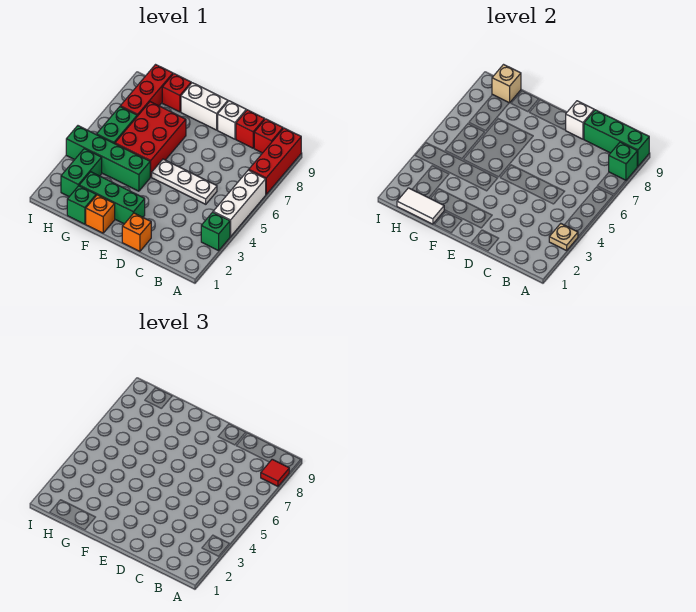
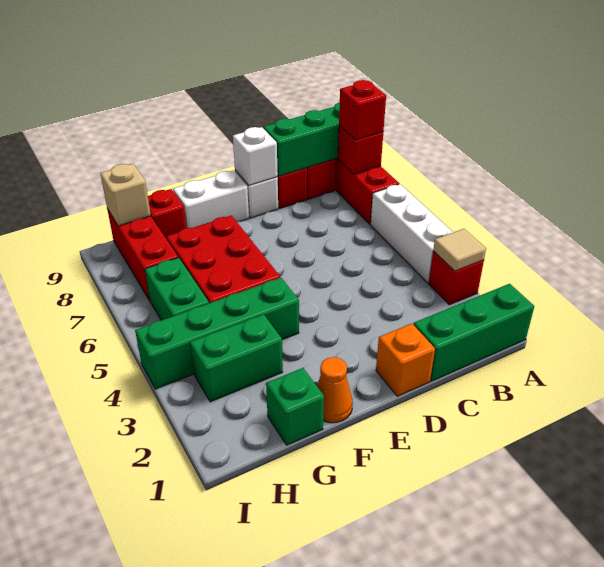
green brick A3 level 1 -> red brick A3 level 1
tan plate A3 level 2 -> tan tile A3 level 2
green brick A8 level 2 -> red brick A8 level 2
red tile A8 level 3 -> red brick A8 level 3
white plate C5:E5 level 1 -> none
green brick E2:G2 level 1 -> green brick A1:C1 level 1
orange brick F1 level 1 -> orange cone F1 level 1
white tile G1:H1 level 2 -> none
green brick H2:H3 level 1 -> green brick G3:H3 level 1

